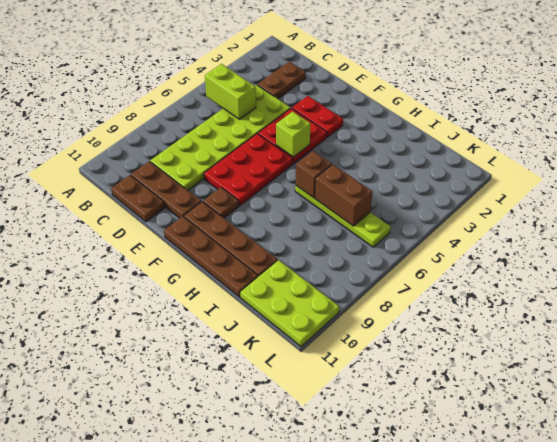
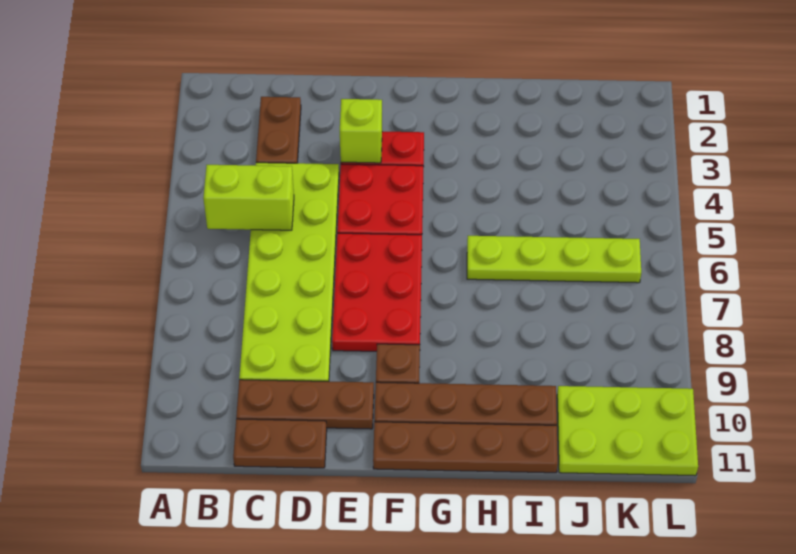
lime brick F5 level 2 -> lime brick E3 level 2
brown brick H6 level 2 -> none
brown brick I6:J6 level 2 -> none

